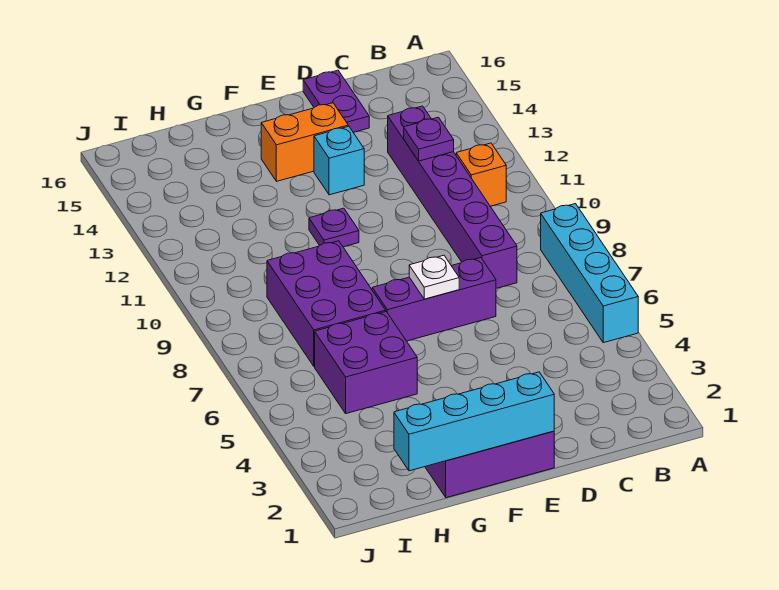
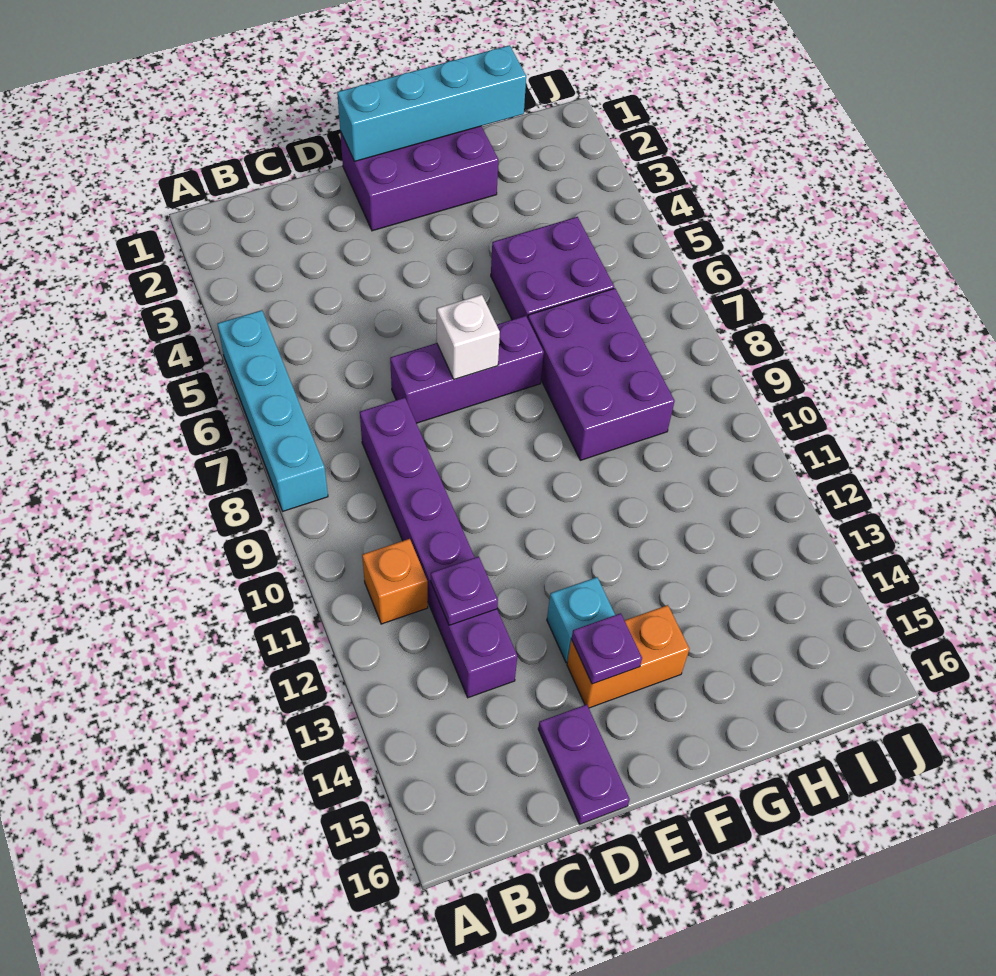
white plate E7 level 2 -> white brick E7 level 2
purple plate F11 level 1 -> purple plate E14 level 2

